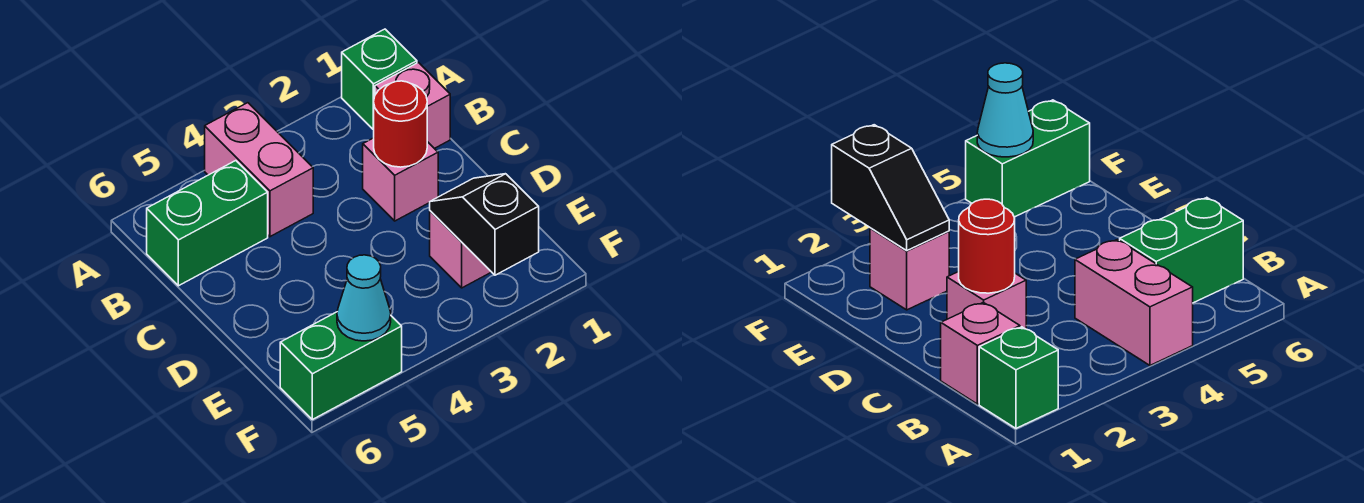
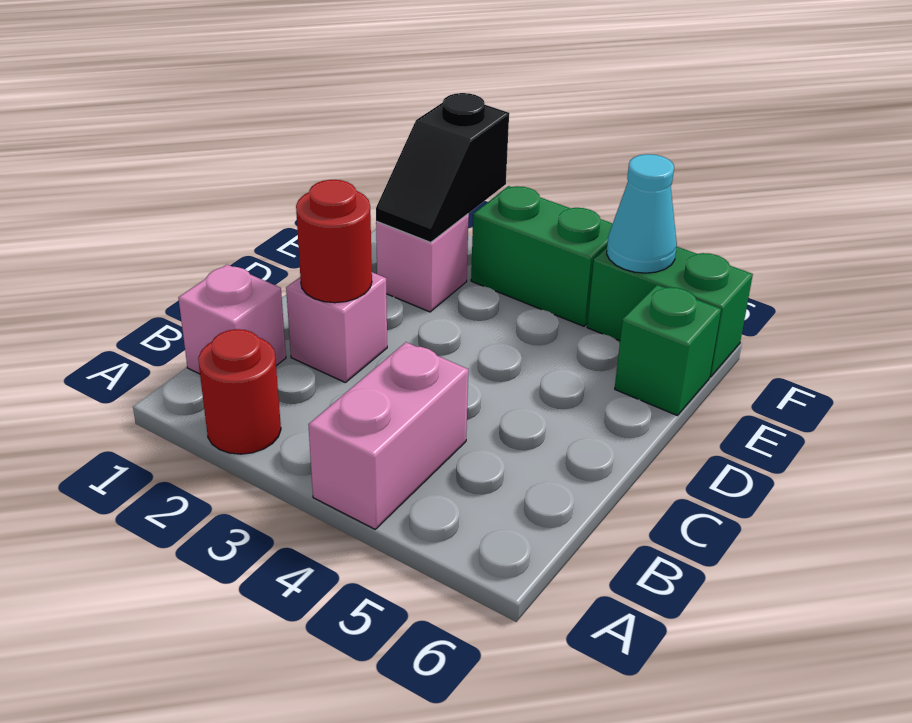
green brick A1 level 1 -> green brick E6 level 1
none -> red round brick A2 level 1
green brick B5:B6 level 1 -> green brick F3:F4 level 1

